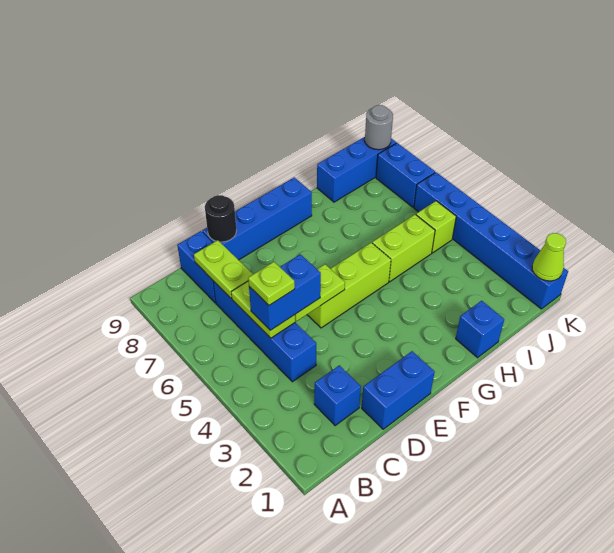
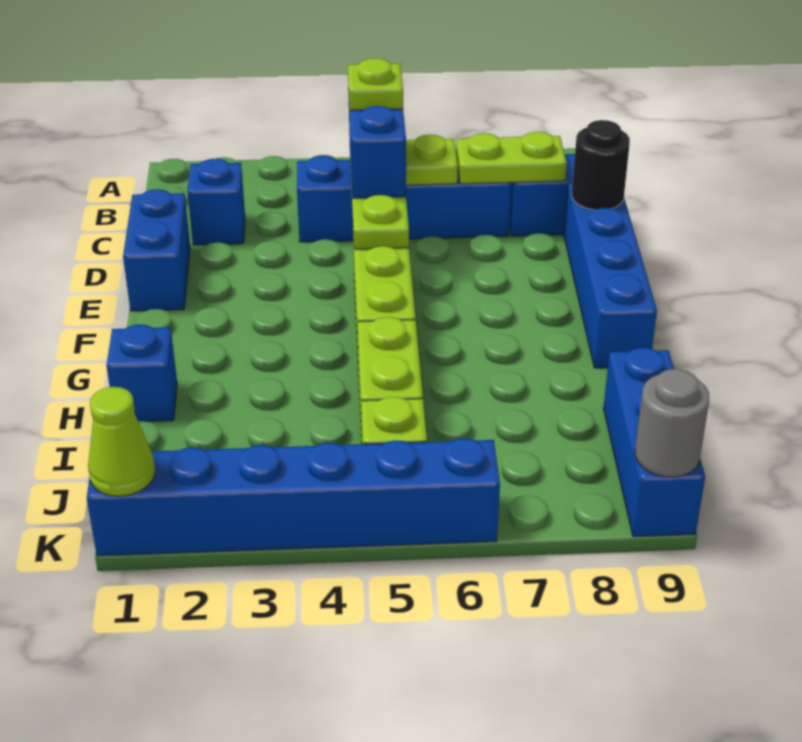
blue brick K7:K8 level 1 -> none

